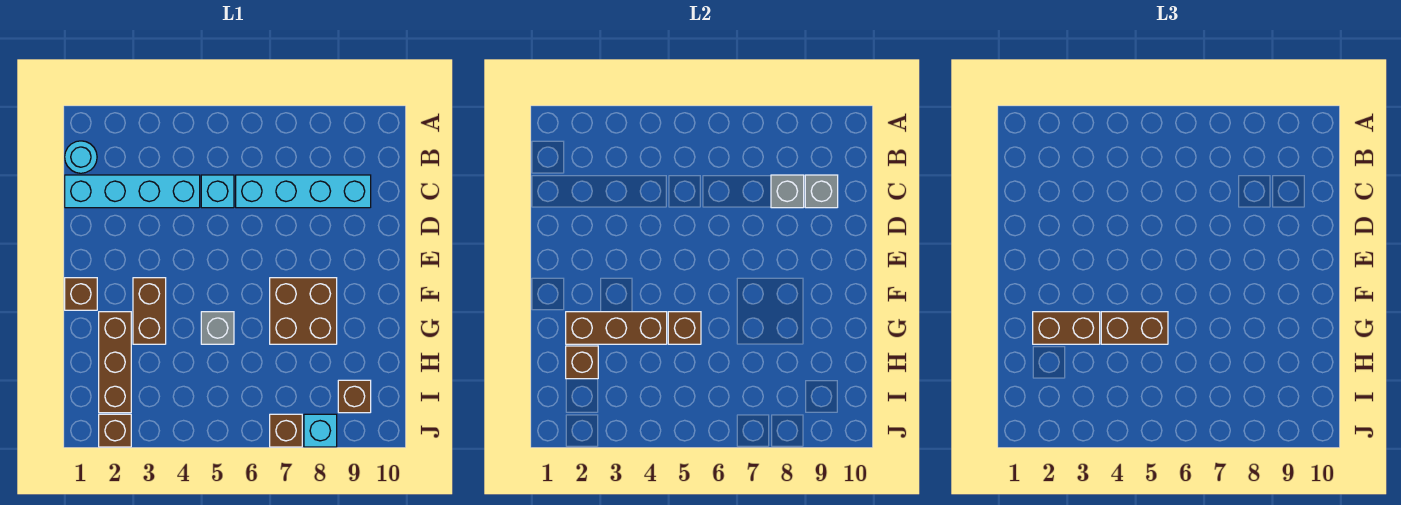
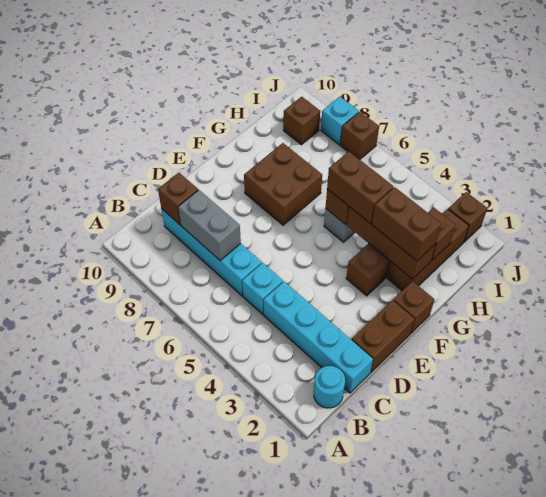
grey brick C8 level 2 -> grey brick C7:C8 level 2
grey brick C9 level 2 -> brown brick C9 level 2
none -> brown brick D1:E1 level 1

